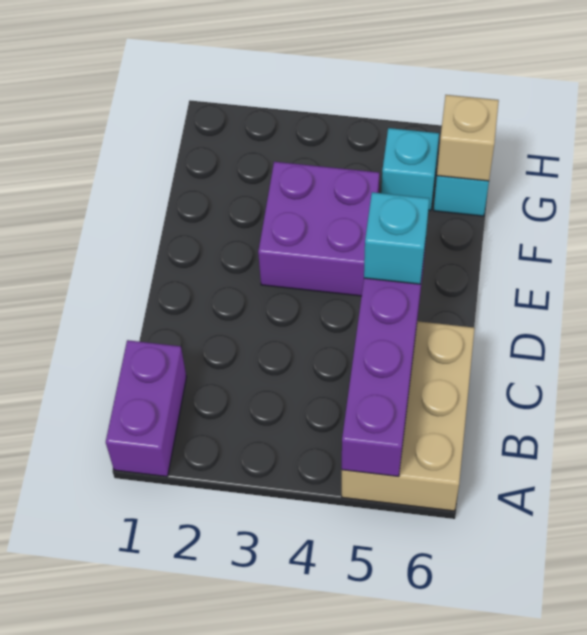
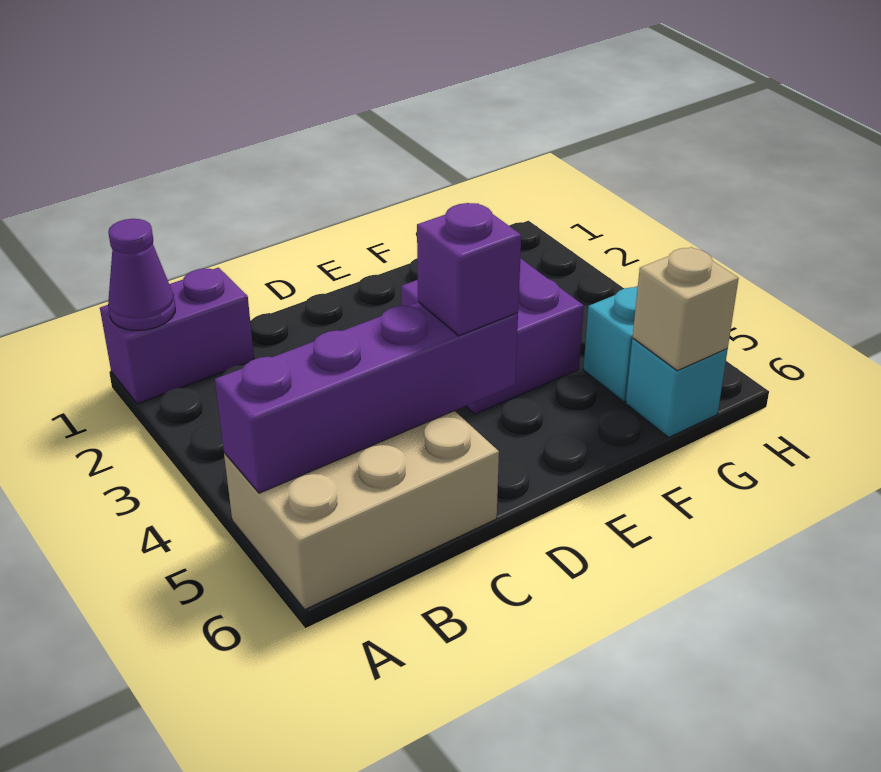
none -> purple cone A1 level 2
cyan brick D5 level 3 -> purple brick D5 level 3

